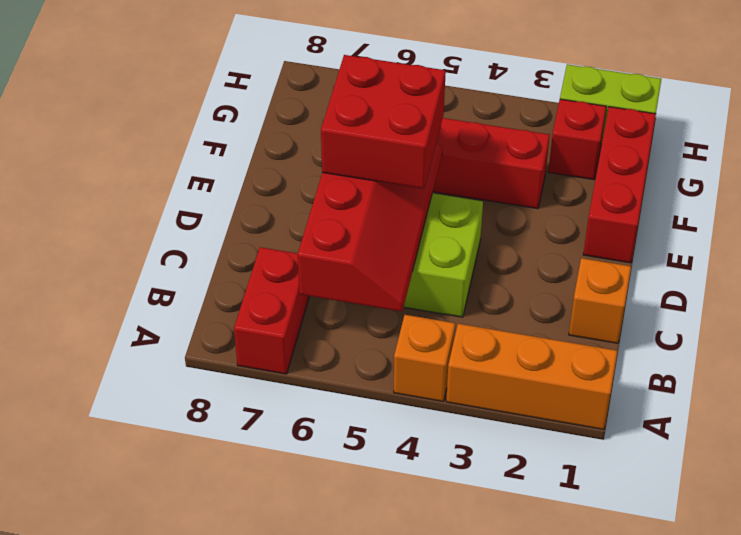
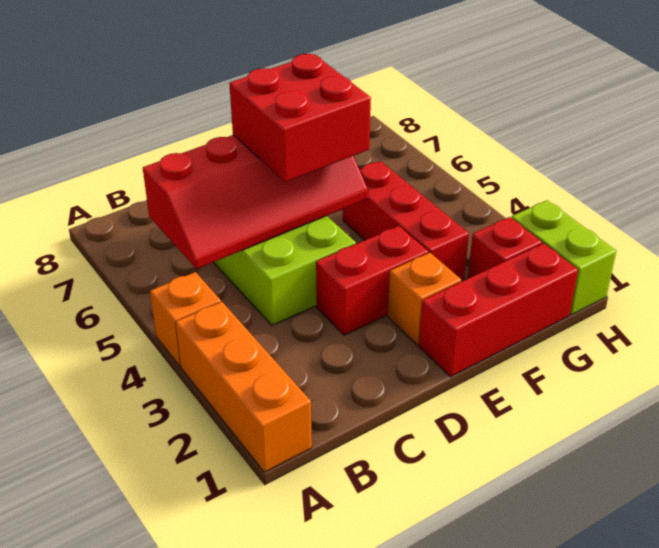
red brick A7:B7 level 1 -> red brick D3:E3 level 1
orange brick C1 level 1 -> orange brick E2 level 1

